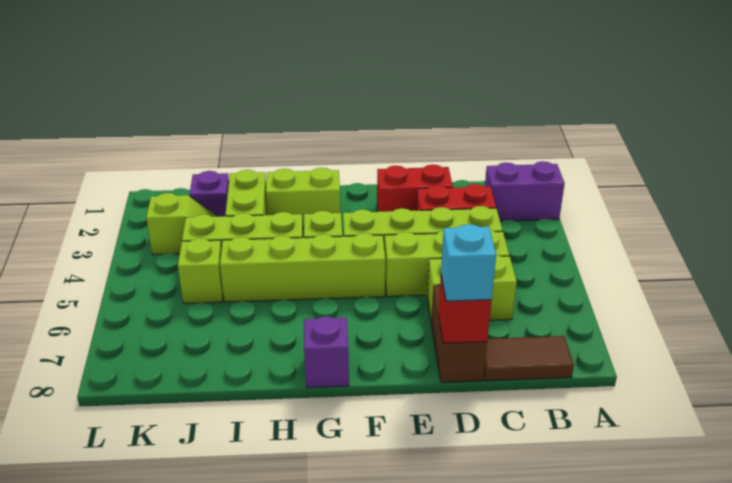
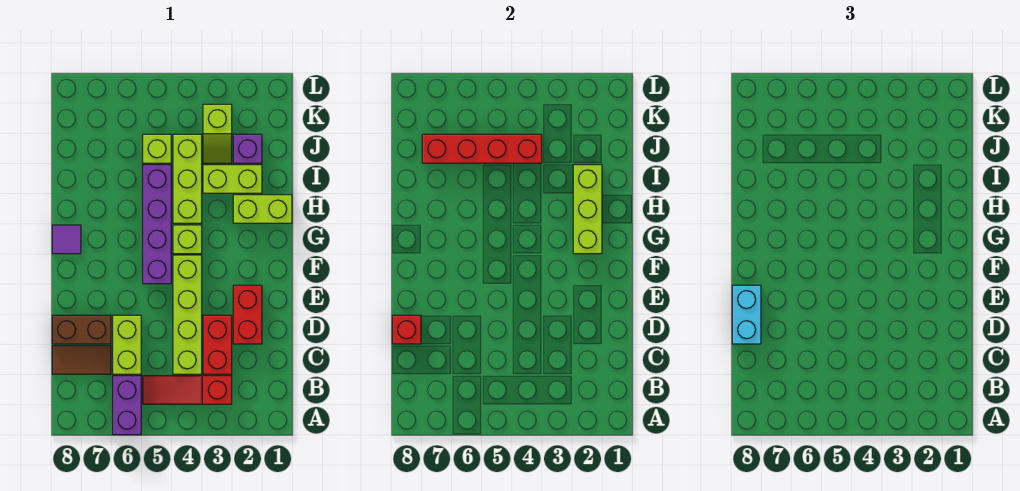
purple brick A2:B2 level 1 -> purple brick A6:B6 level 1
none -> red slope B3:B5 level 1 top 3
brown tile B8:C8 level 1 -> brown tile C7:C8 level 1
lime brick C5:E5 level 1 -> lime brick G2:I2 level 2
cyan brick D8 level 3 -> cyan brick D8:E8 level 3
lime brick F5:I5 level 1 -> purple brick F5:I5 level 1
lime brick G2:H2 level 1 -> lime brick H1:H2 level 1
purple brick G8 level 1 -> purple tile G8 level 1
none -> red brick J4:J7 level 2

